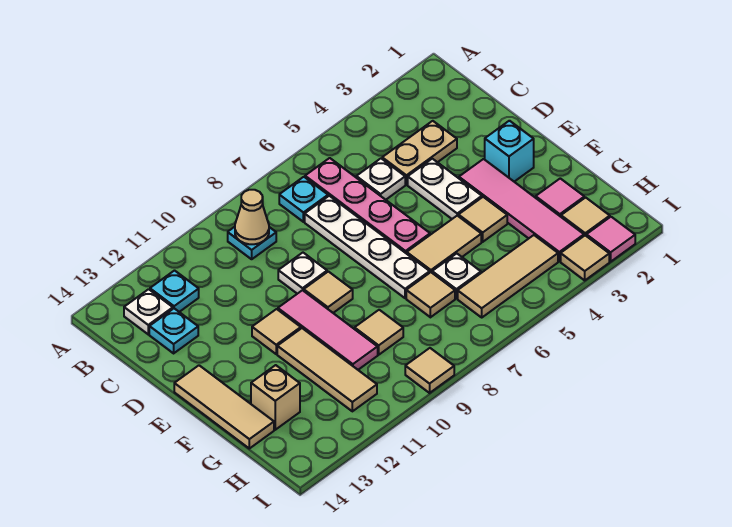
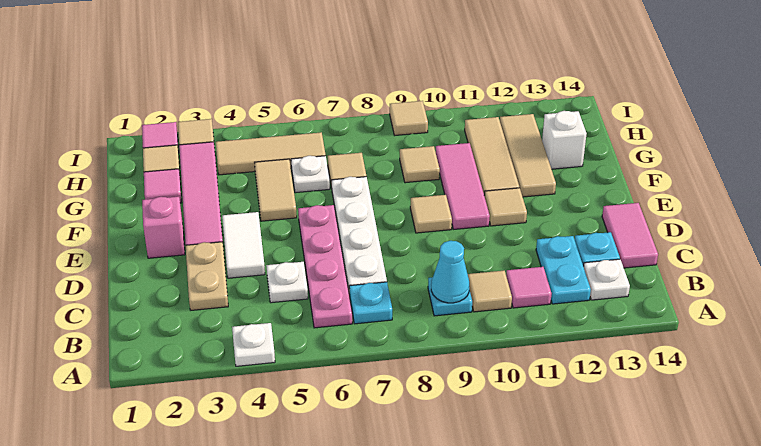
tan cone B9 level 2 -> cyan cone B9 level 2
none -> pink tile B11 level 1
cyan plate B12 level 1 -> cyan plate B12:C12 level 1
tan plate C3:C4 level 1 -> tan plate C3:D3 level 1
none -> pink tile C14:D14 level 1
white plate D4:E4 level 1 -> white tile D4:E4 level 1
white plate D9 level 1 -> white plate A4 level 1
cyan brick E2 level 1 -> pink brick E2 level 1
tan tile E14:G14 level 1 -> tan tile F12:H12 level 1
tan tile F4 level 1 -> tan tile B10 level 1
tan tile F5:F6 level 1 -> tan tile F5:G5 level 1
tan brick G13 level 1 -> white brick G13 level 1

